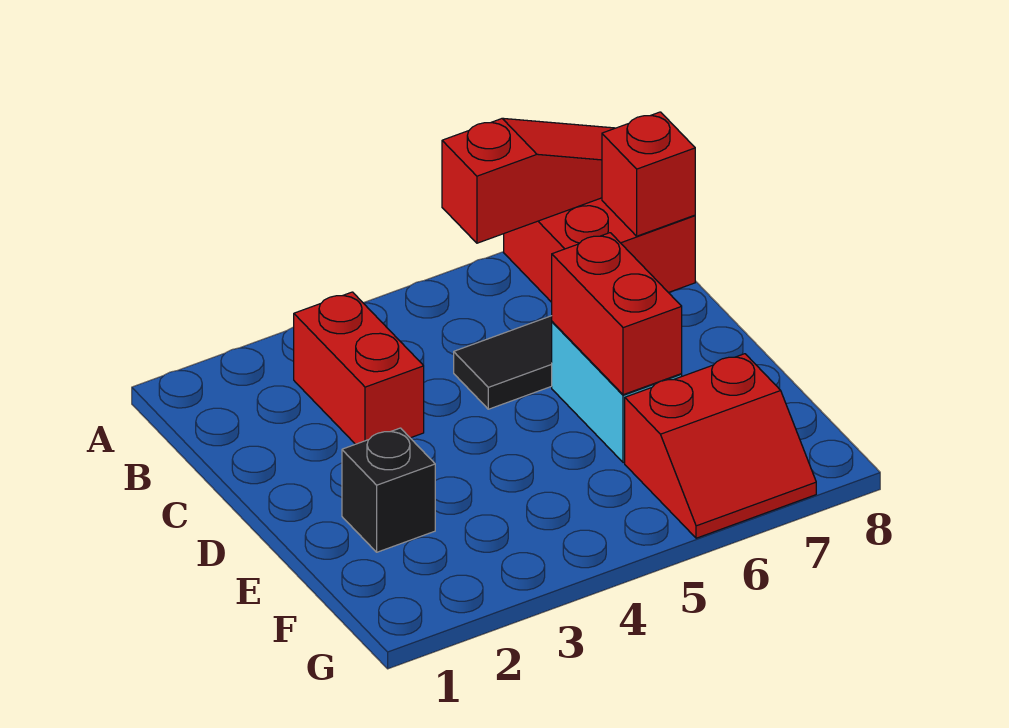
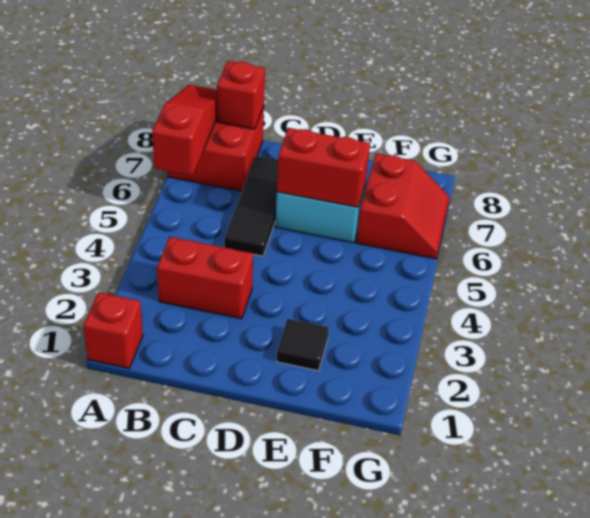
none -> red brick A1 level 1
black brick E2 level 1 -> black tile E2 level 1

